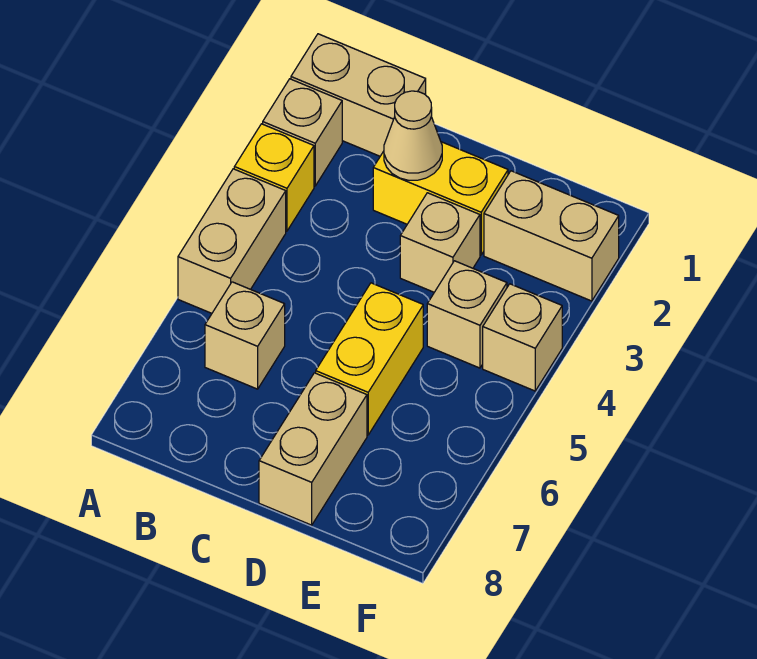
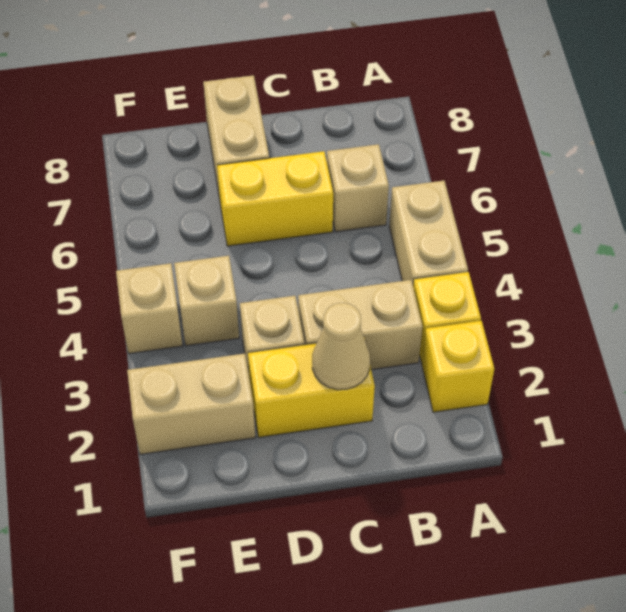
tan brick A1:B1 level 1 -> tan brick B3:C3 level 1
tan brick A2 level 1 -> yellow brick A2 level 1
yellow brick D5:D6 level 1 -> yellow brick C6:D6 level 1

